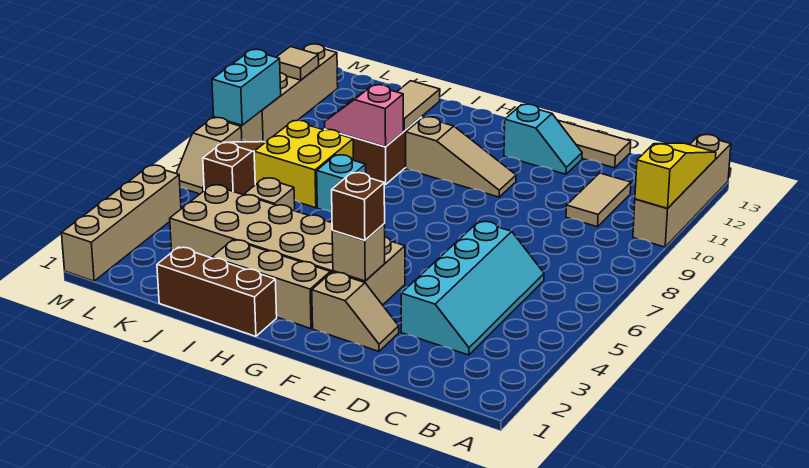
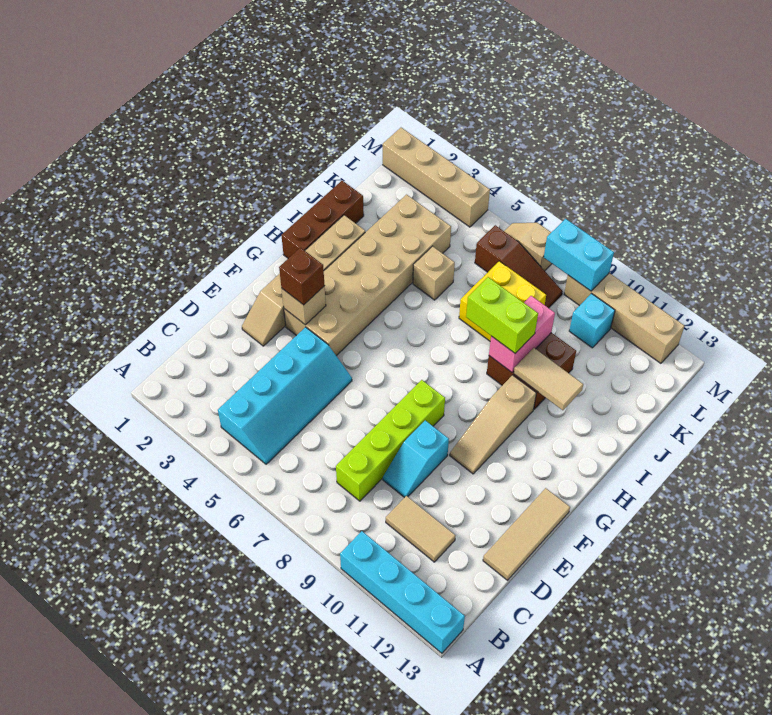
tan brick A10:A13 level 1 -> cyan brick A10:A13 level 1
yellow slope A10:A12 level 2 top 10 -> none
cyan slope C3:D6 level 1 top D -> cyan slope B4:E5 level 1 top 4
none -> lime brick C8:F8 level 1
cyan slope E12:F12 level 1 top F -> cyan slope D9:E9 level 1 top E
cyan brick I7 level 1 -> cyan brick L10 level 1
none -> lime brick I8:I9 level 3
pink slope I9:J9 level 2 top I -> pink brick I9:J9 level 2
tan tile M11 level 2 -> none

